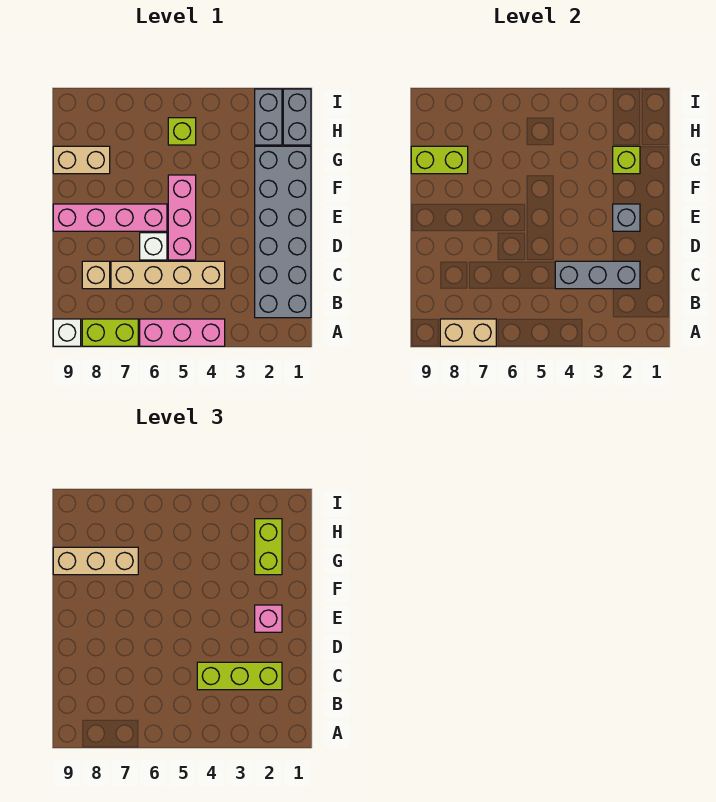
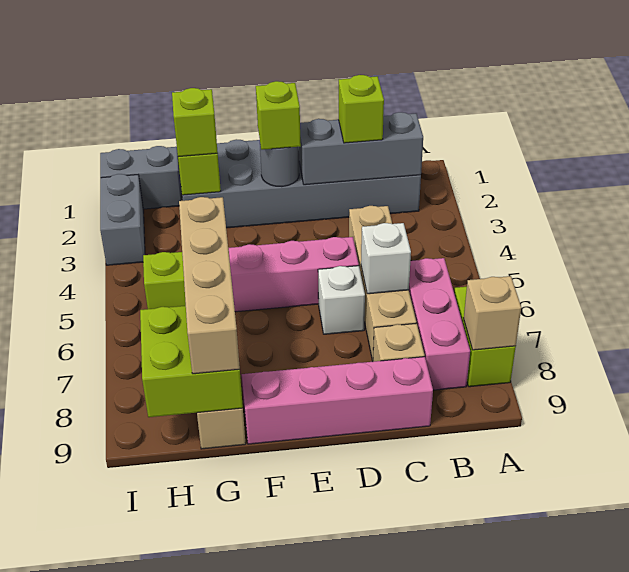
pink brick A4:A6 level 1 -> pink brick B6:B8 level 1
tan brick A7:A8 level 2 -> tan brick A8 level 2
white brick A9 level 1 -> white brick C6 level 2
grey brick C2:C4 level 2 -> grey brick B2:D2 level 2
lime brick C2:C4 level 3 -> lime brick C2 level 3
grey brick E2 level 2 -> grey round brick E2 level 2
pink brick E2 level 3 -> lime brick E2 level 3
pink brick E6:E9 level 1 -> pink brick C9:F9 level 1
lime brick G2:H2 level 3 -> lime brick G2 level 3
tan brick G7:G9 level 3 -> tan brick G6:G9 level 3
lime brick G8:G9 level 2 -> lime brick G8:H9 level 2
grey brick H2:I2 level 1 -> grey brick I2:I3 level 1

